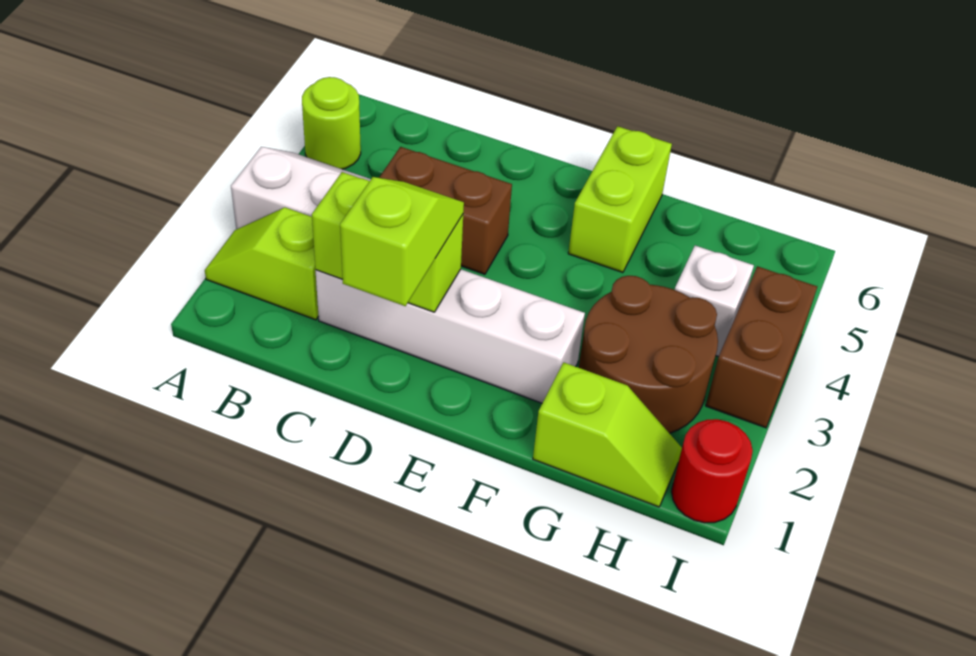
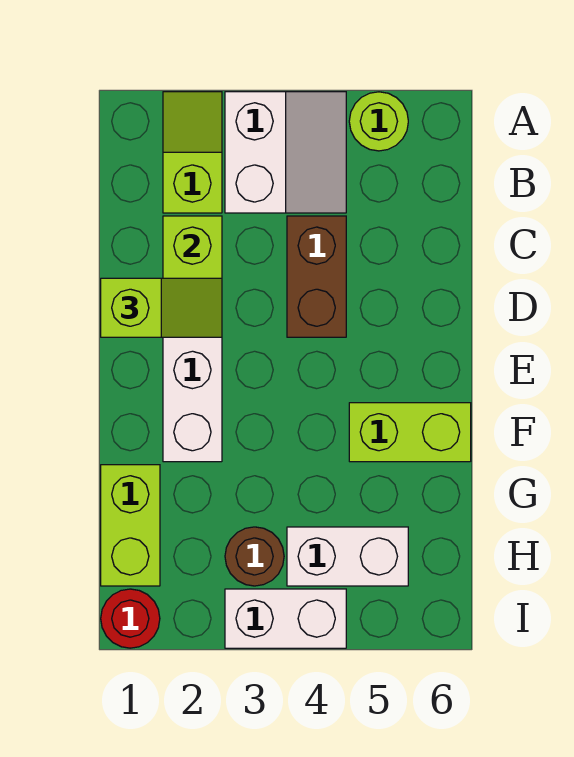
lime slope G1:H1 level 1 top G -> lime brick G1:H1 level 1
brown round brick G2:H3 level 1 -> brown round brick H3 level 1
white brick H4 level 1 -> white brick H4:H5 level 1
brown brick I3:I4 level 1 -> white brick I3:I4 level 1

